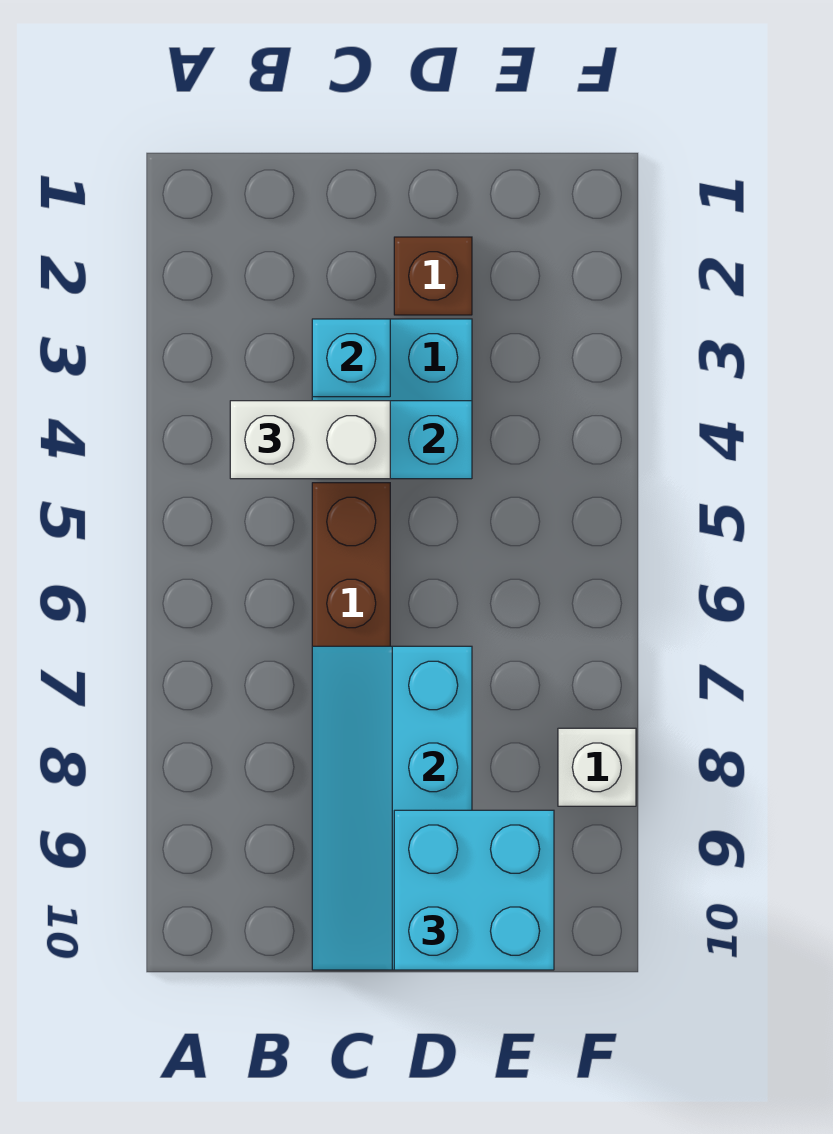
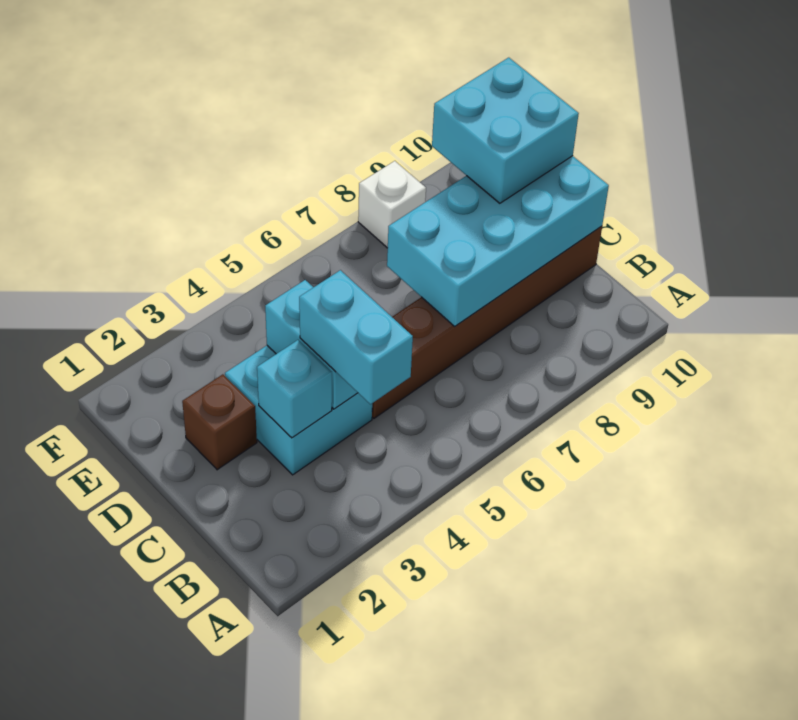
white brick B4:C4 level 3 -> cyan brick B4:C4 level 3
cyan slope C7:D10 level 2 top D -> cyan brick C7:D10 level 2

